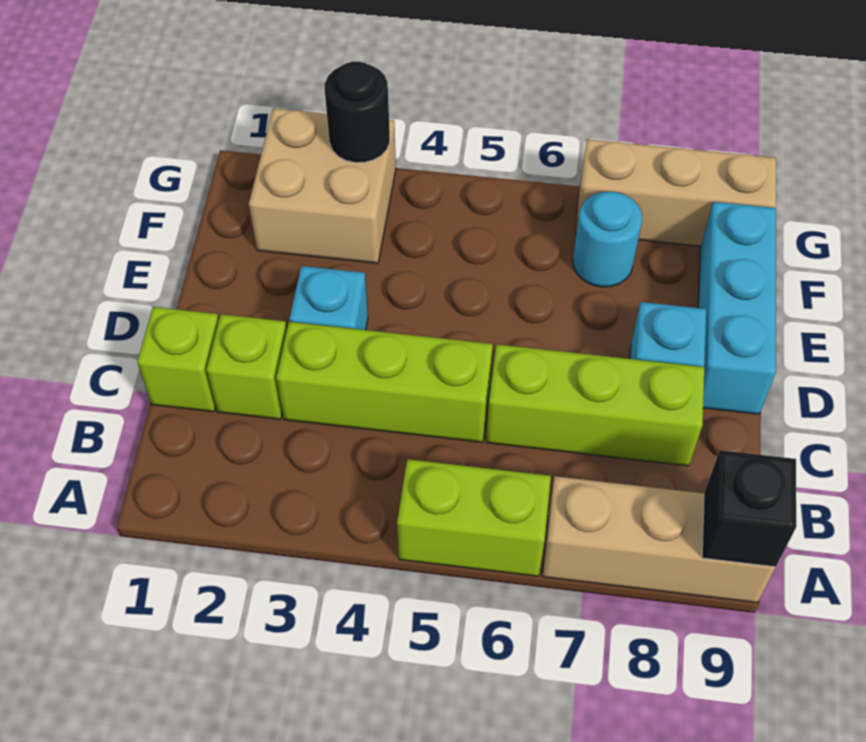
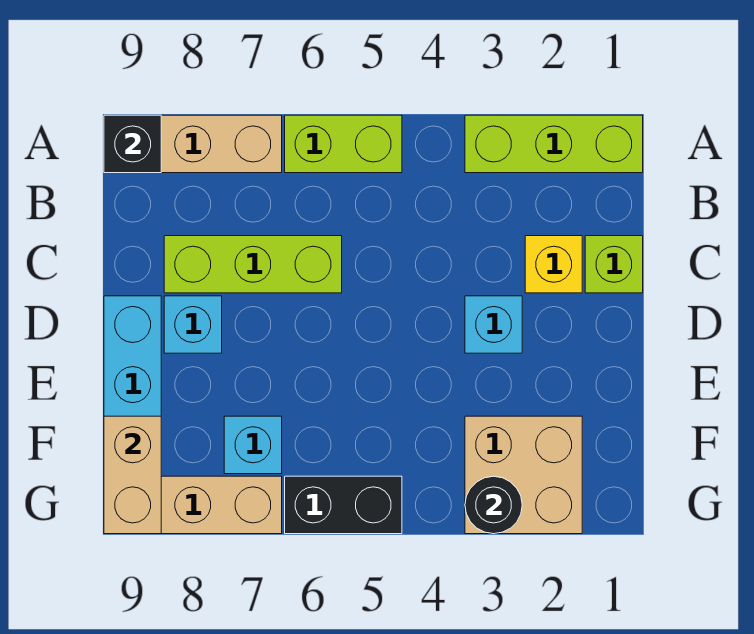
lime brick C2 level 1 -> yellow brick C2 level 1
lime brick C3:C5 level 1 -> lime brick A1:A3 level 1
cyan round brick F7 level 1 -> cyan brick F7 level 1
none -> tan brick F9:G9 level 2
none -> black brick G5:G6 level 1

